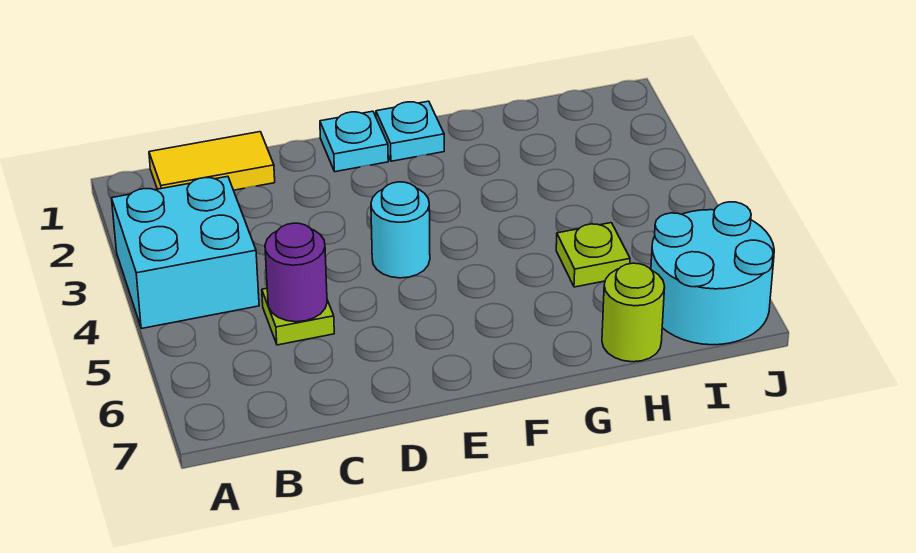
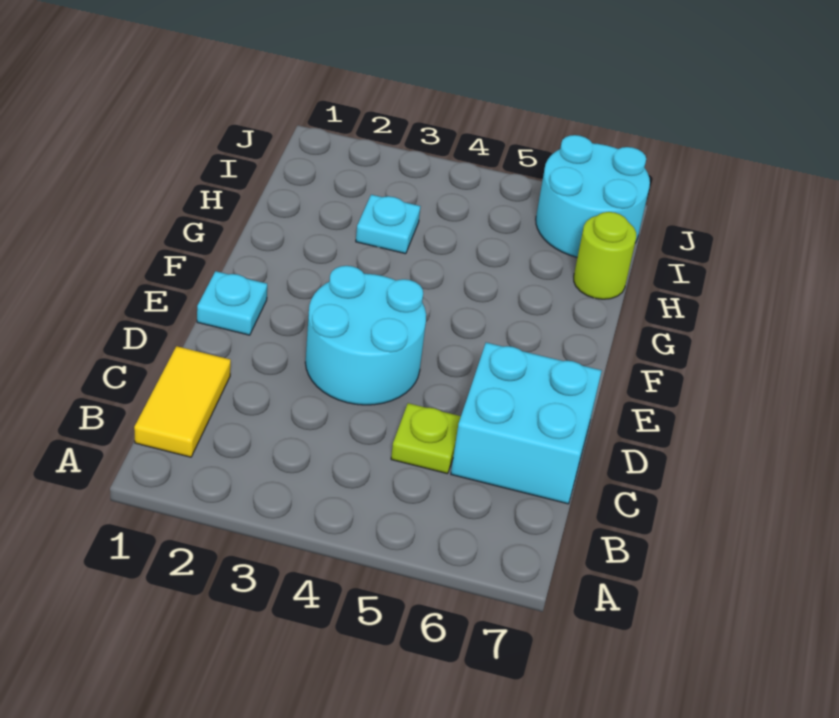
cyan brick A3:B4 level 1 -> cyan brick C6:D7 level 1
purple round brick C5 level 2 -> none
cyan round brick E4 level 1 -> cyan round brick D3:E4 level 1
cyan plate F1 level 1 -> cyan plate H3 level 1
lime plate H5 level 1 -> none

